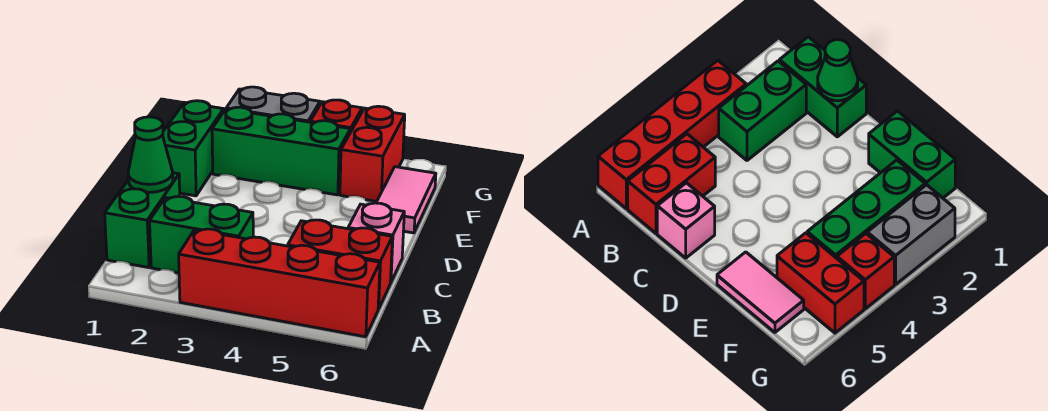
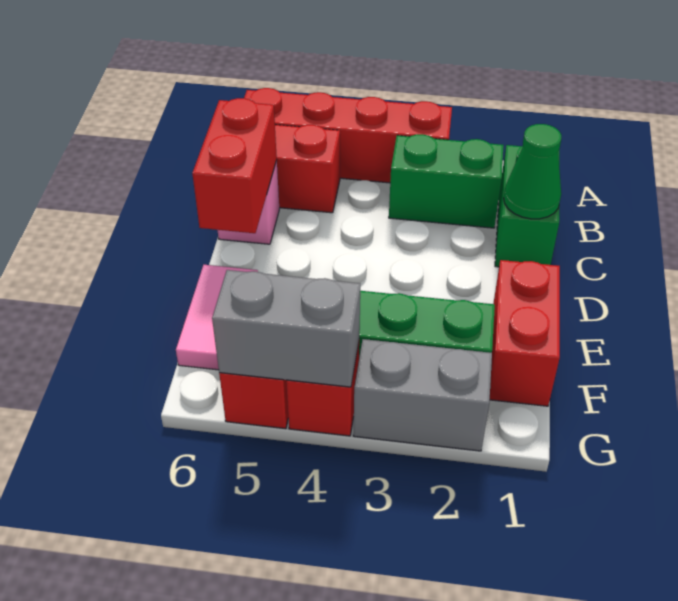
none -> red brick C6:D6 level 2
green brick E1:F1 level 1 -> red brick E1:F1 level 1
none -> grey brick G4:G5 level 2

